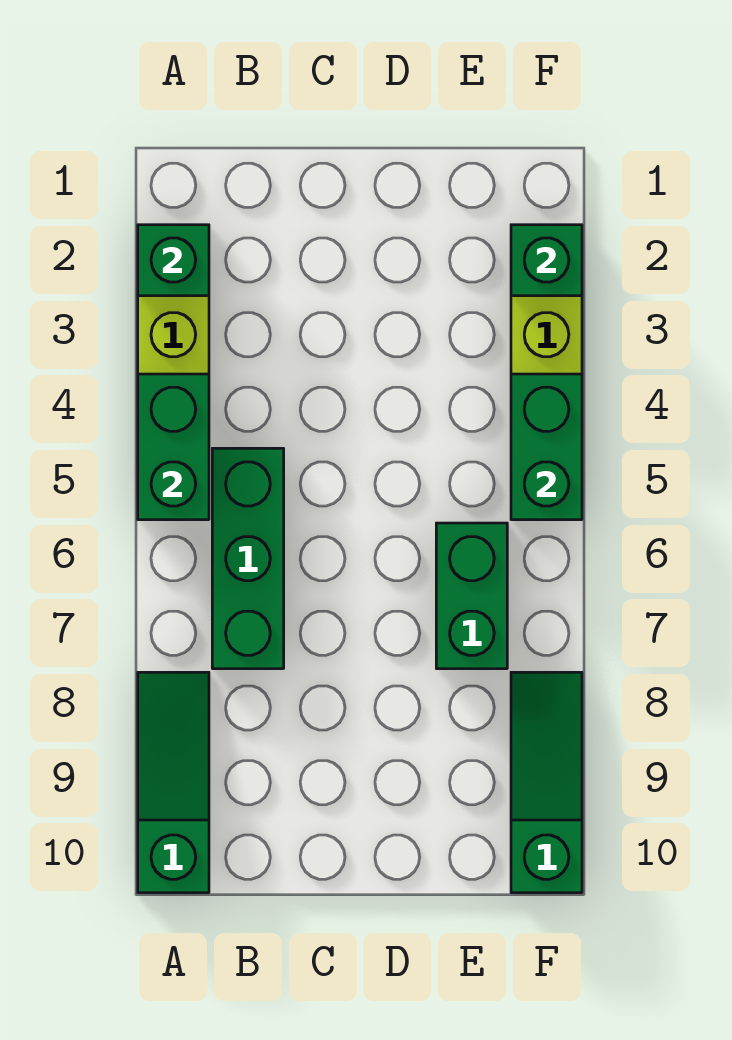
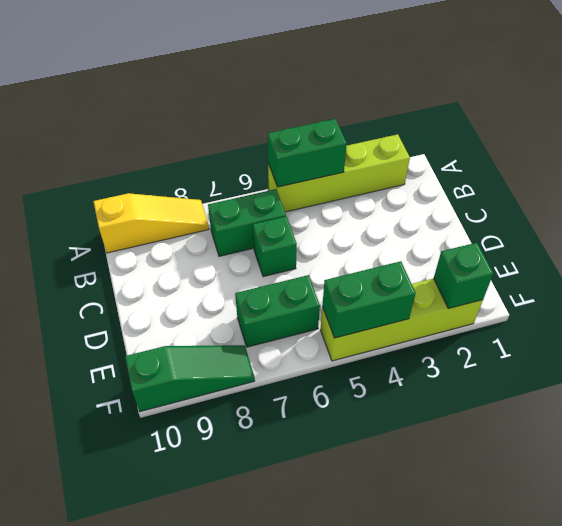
green brick A2 level 2 -> green brick C6 level 1
green slope A8:A10 level 1 top 10 -> yellow slope A8:A10 level 1 top 10
green brick B5:B7 level 1 -> green brick B6:B7 level 1

